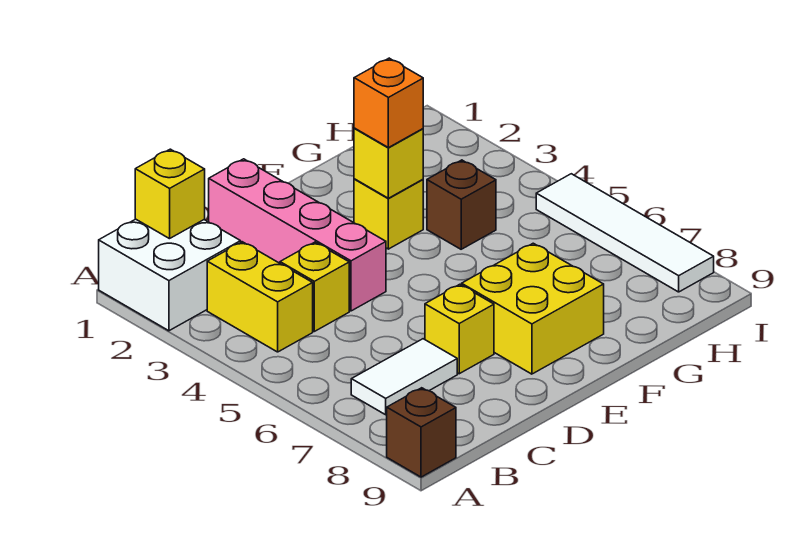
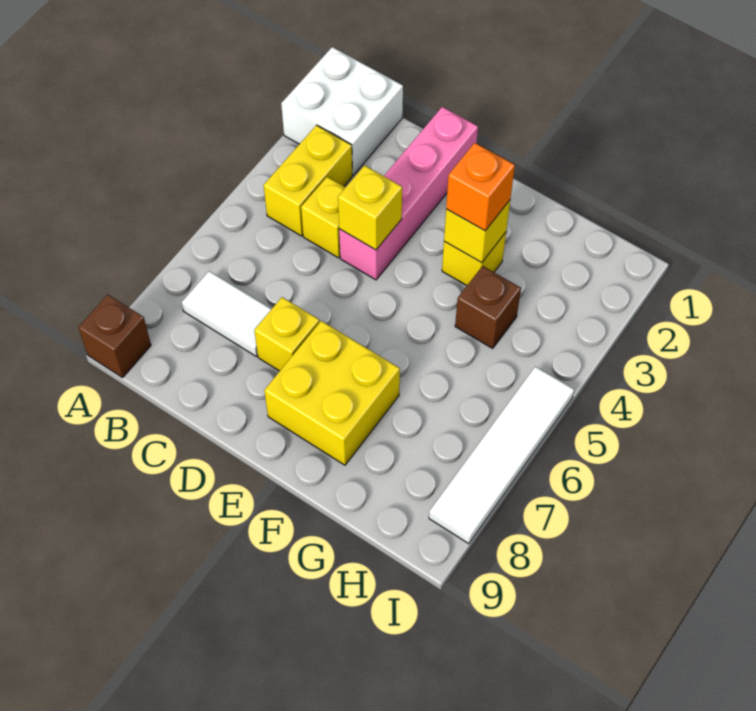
yellow brick B1 level 2 -> yellow brick D4 level 2

